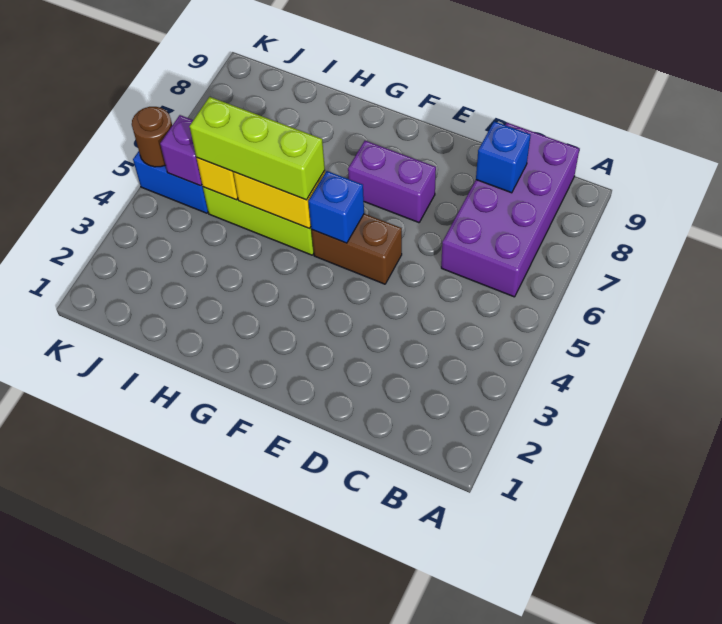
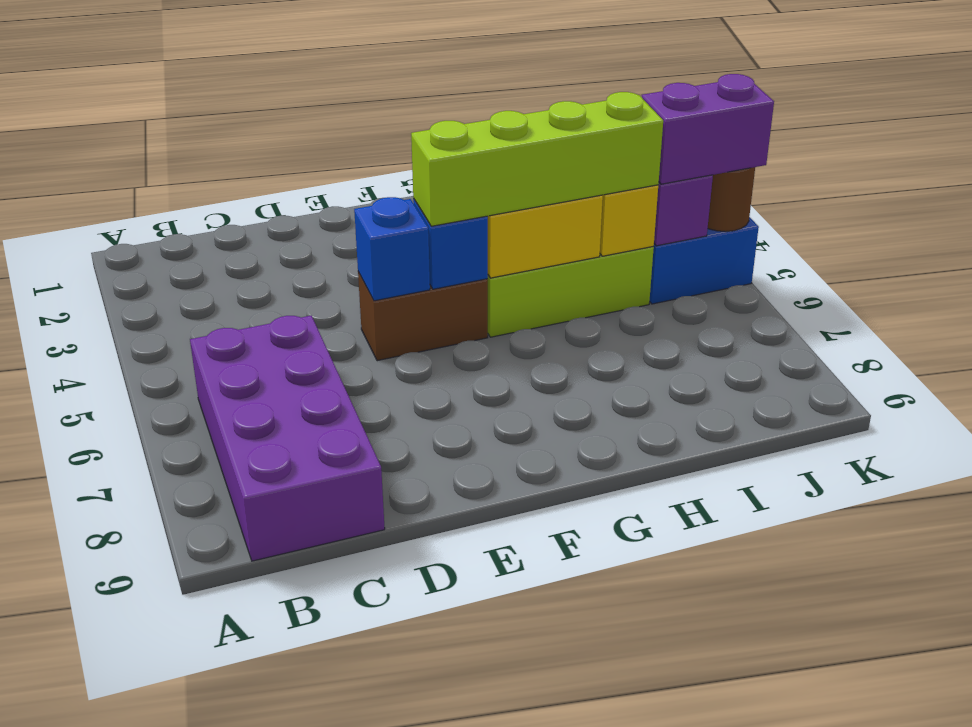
blue brick C8 level 2 -> blue brick E5 level 2
purple brick E7:F7 level 1 -> purple brick J5:K5 level 3
lime brick G5:I5 level 3 -> lime brick F5:I5 level 3

